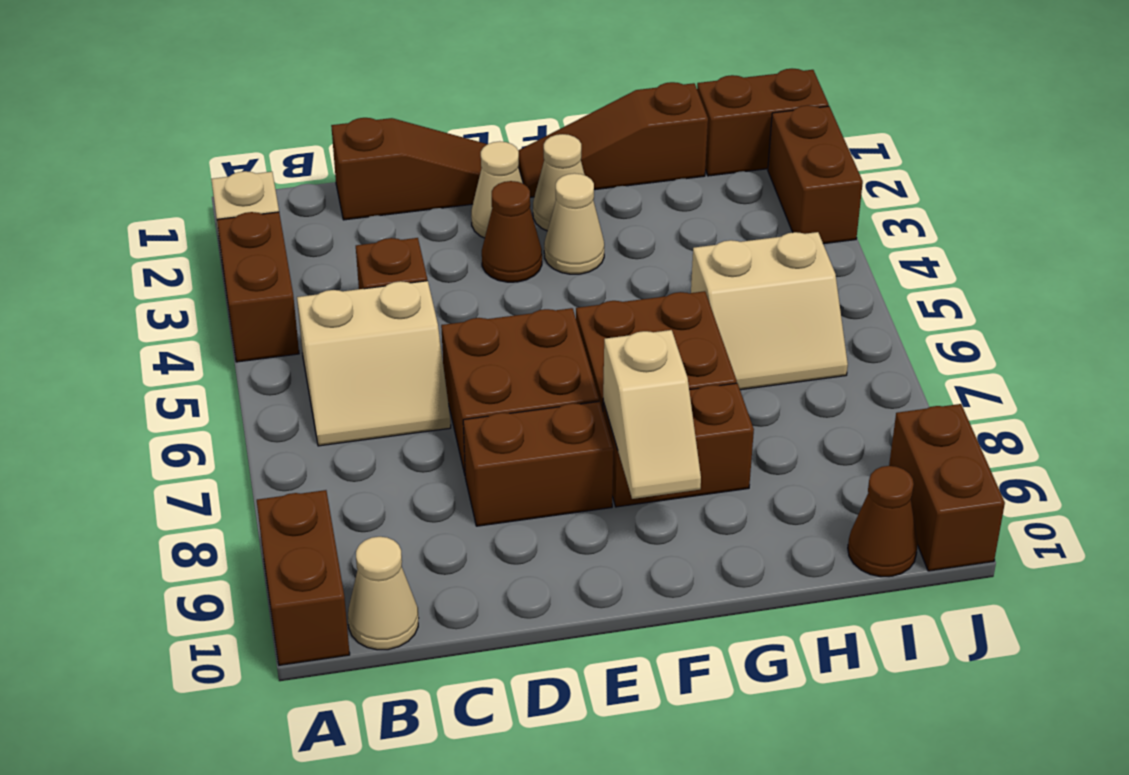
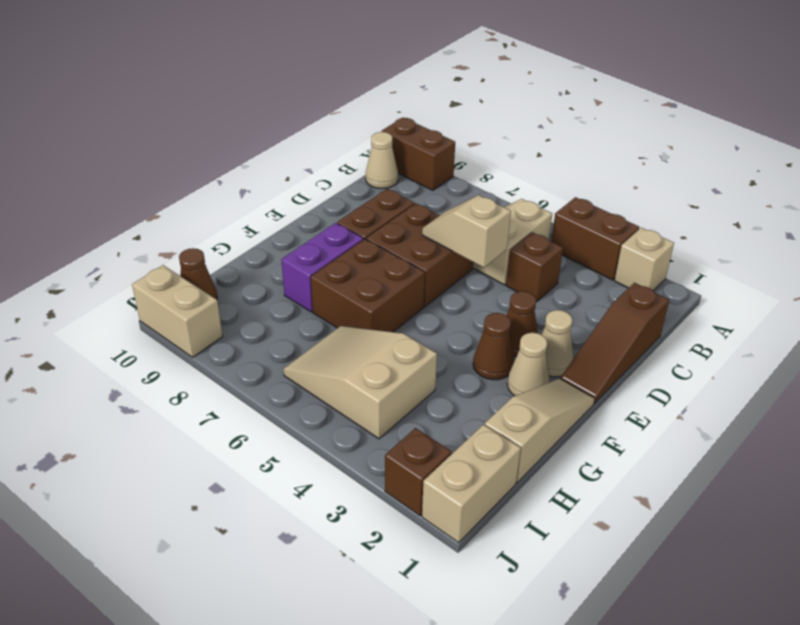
brown slope F1:H1 level 1 top H -> tan slope F1:H1 level 1 top H
tan cone F3 level 1 -> brown cone F3 level 1
brown brick F8:G8 level 1 -> purple brick F8:G8 level 1
tan slope F8:F9 level 2 top 8 -> tan slope D5:D6 level 2 top 5
tan slope H5:I6 level 1 top 5 -> tan slope H4:I6 level 1 top 4
brown brick I1:J1 level 1 -> tan brick I1:J1 level 1
brown brick J2:J3 level 1 -> brown brick J2 level 1
brown brick J9:J10 level 1 -> tan brick J9:J10 level 1

